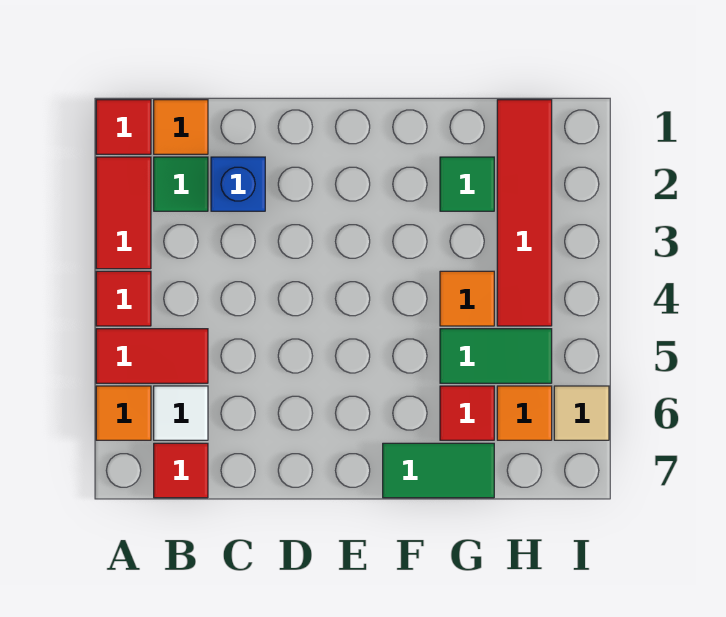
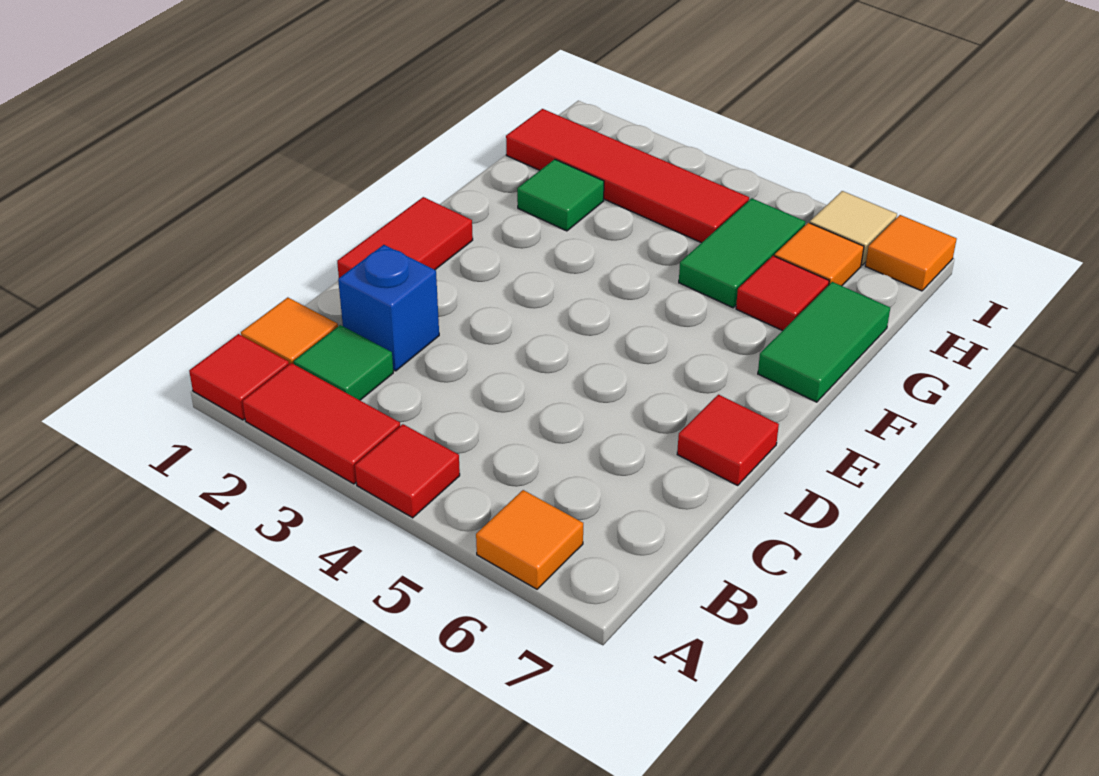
red tile A5:B5 level 1 -> red tile D1:E1 level 1
white tile B6 level 1 -> none
red tile B7 level 1 -> red tile D7 level 1
orange tile G4 level 1 -> orange tile I7 level 1

